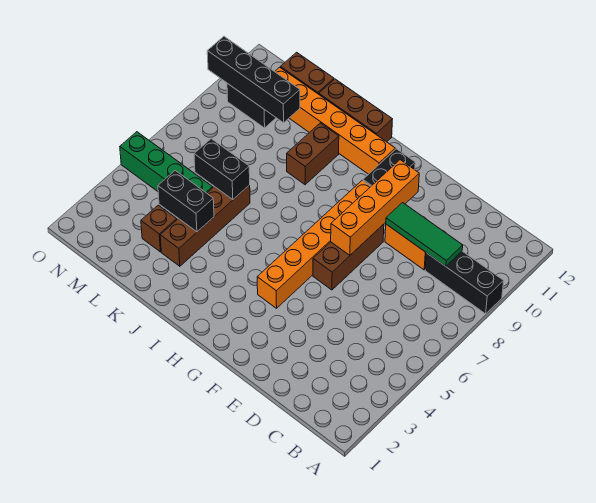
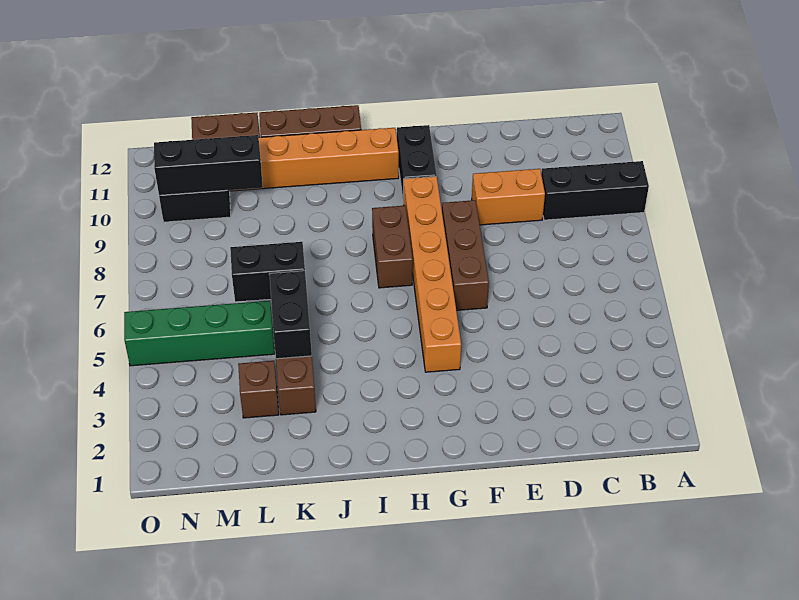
green tile C9:E9 level 2 -> none
orange brick F7:F10 level 2 -> none
brown brick J9:J10 level 1 -> brown brick H7:H8 level 1
black brick K4:L4 level 2 -> black brick K4:K5 level 2
black brick L10:O10 level 2 -> black brick L10:N10 level 2

